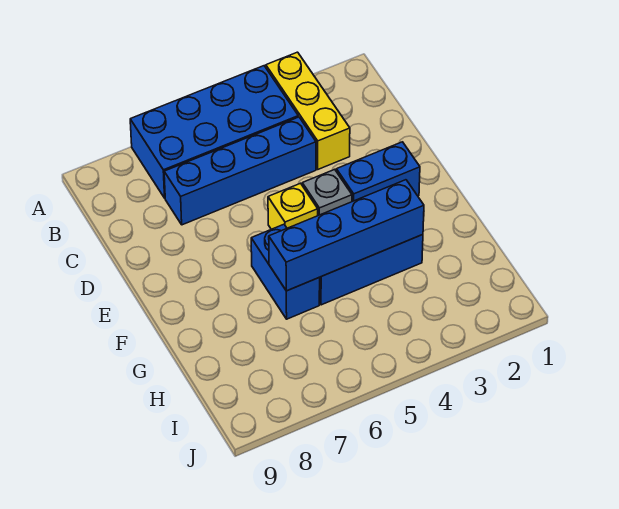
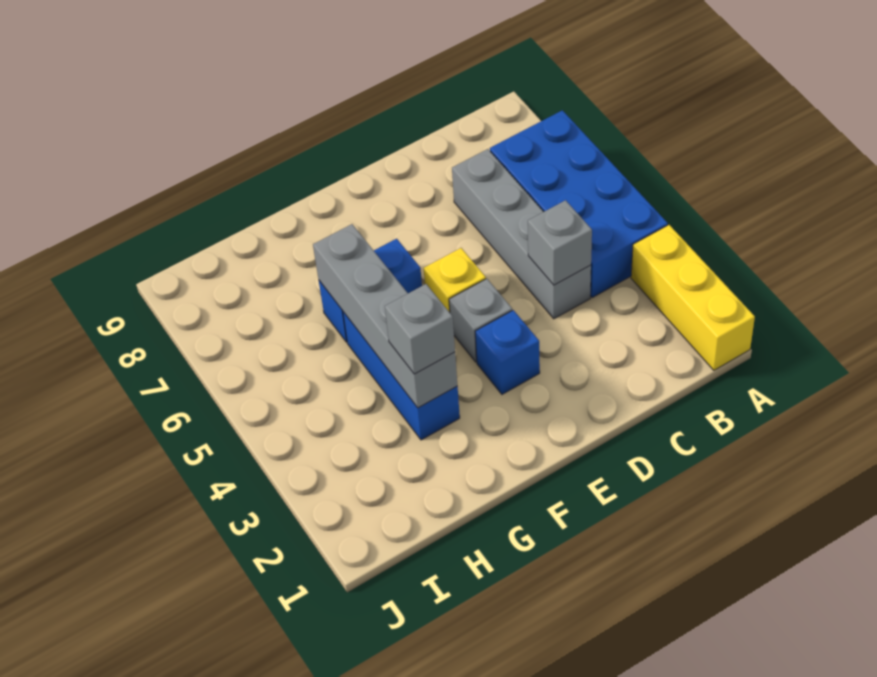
yellow brick A3:C3 level 1 -> yellow brick A1:A3 level 1
blue brick C4:C7 level 1 -> grey brick C4:C7 level 1
none -> grey brick C4 level 2
blue brick E2:E3 level 1 -> blue brick E3 level 1
blue brick G3:G6 level 2 -> grey brick G3:G6 level 2
none -> grey brick G3 level 3

